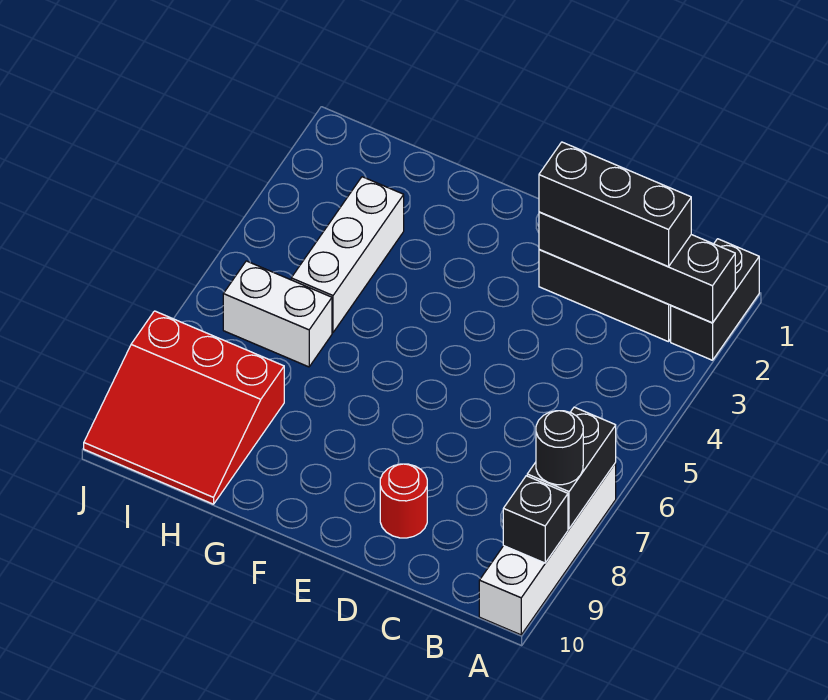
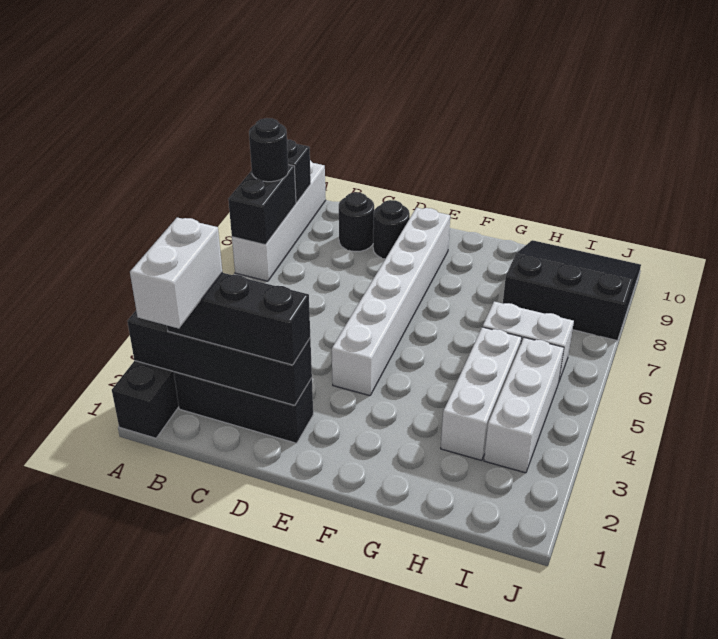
none -> white brick B1:B2 level 4
none -> black round brick C9 level 1
red round brick D9 level 1 -> black round brick D9 level 1
none -> white brick E4:E9 level 1
red slope H8:J10 level 1 top 8 -> black slope H8:J10 level 1 top 8
none -> white brick I3:I5 level 1

